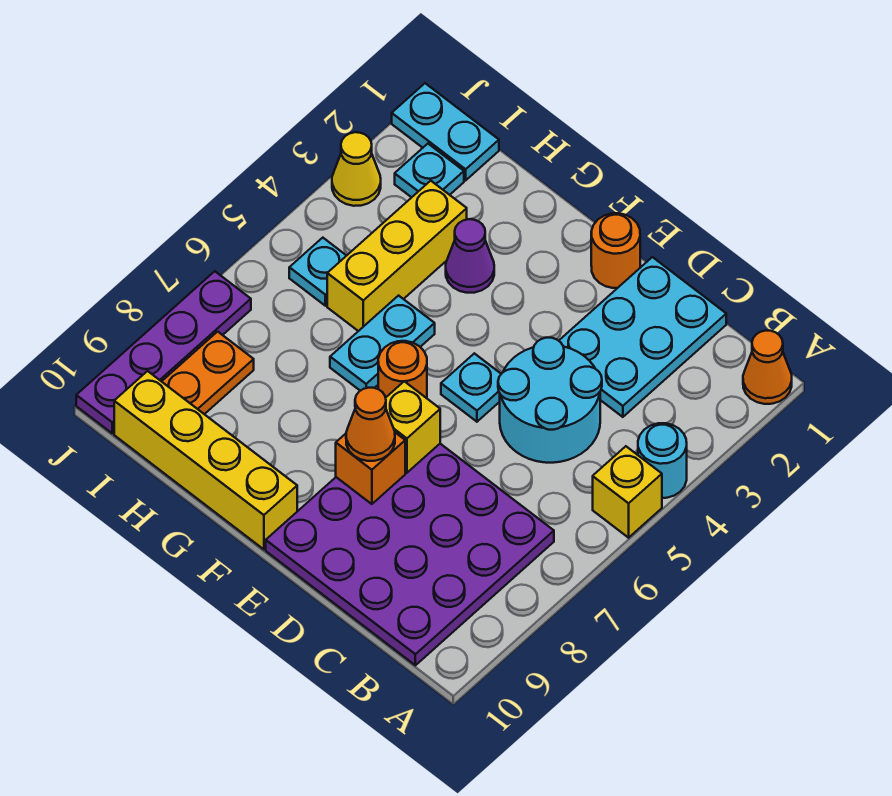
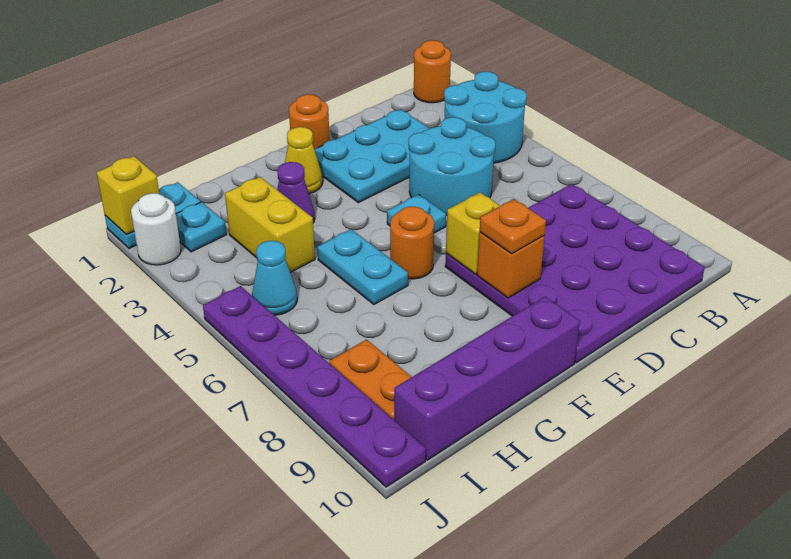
orange cone A1 level 1 -> orange round brick A1 level 1
cyan round brick A4 level 1 -> cyan round brick A3:B4 level 1
yellow brick A5 level 1 -> yellow brick J1 level 2
cyan plate C1:D3 level 1 -> cyan plate C2:E3 level 1
orange cone E8 level 3 -> orange plate E8 level 3
yellow brick F10:I10 level 1 -> purple brick F10:I10 level 1
yellow brick H3:H5 level 1 -> yellow brick H3:H4 level 1
cyan plate I5 level 1 -> cyan cone I5 level 1
none -> white round brick J2 level 1
yellow cone J3 level 1 -> yellow cone F2 level 1
purple plate J7:J10 level 1 -> purple plate J5:J10 level 1

